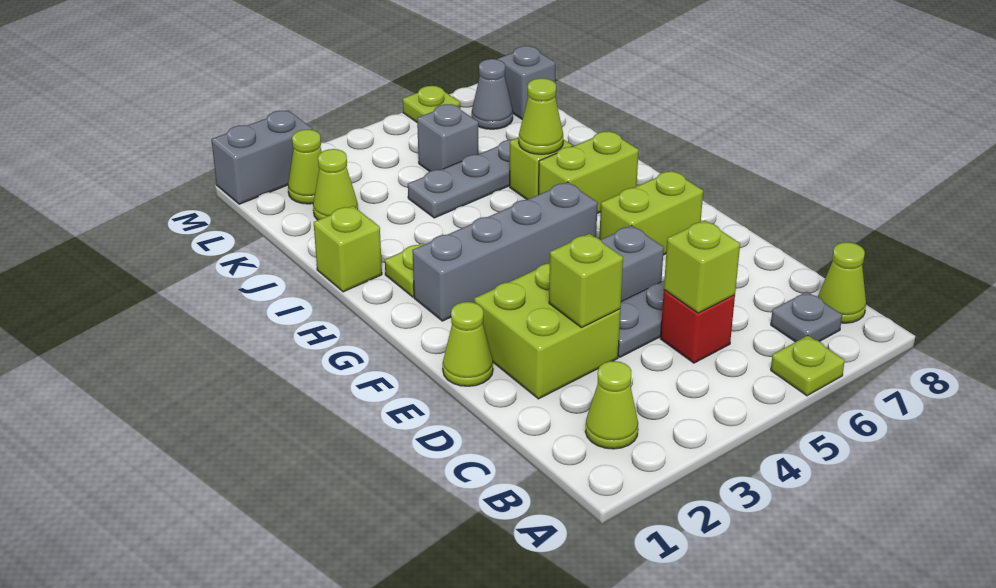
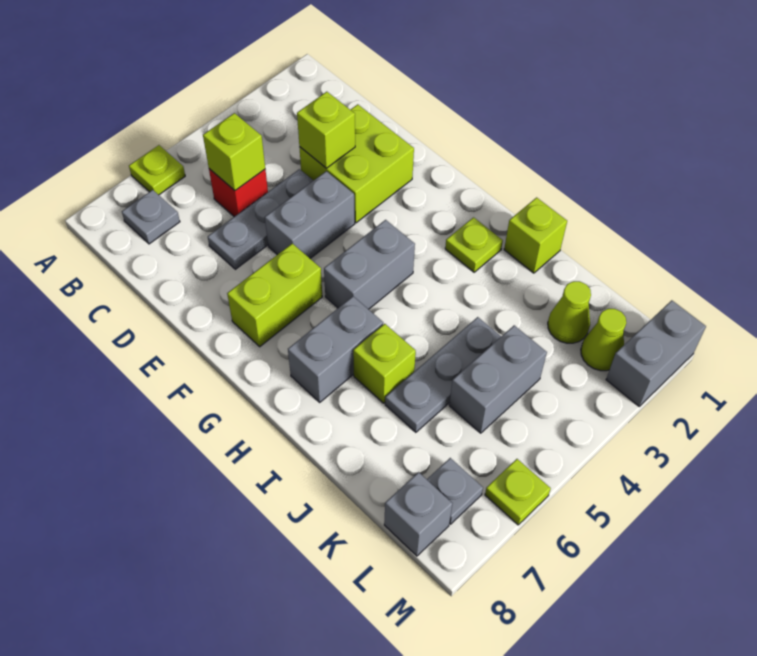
lime cone B2 level 1 -> none
lime cone B8 level 1 -> none
lime cone E1 level 1 -> none
grey brick G2:G5 level 1 -> grey brick G4:G5 level 1
lime brick H6:H7 level 1 -> grey brick H6:H7 level 1
lime cone I6 level 2 -> none
grey brick K5 level 1 -> grey brick K4:K5 level 1
grey cone L7 level 1 -> grey plate L7 level 1

